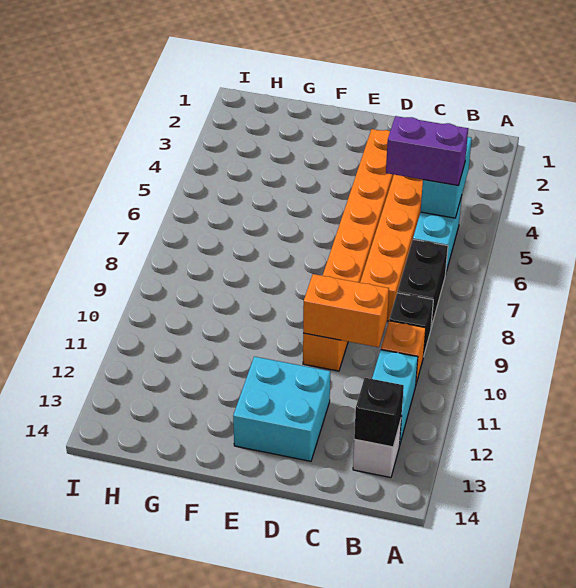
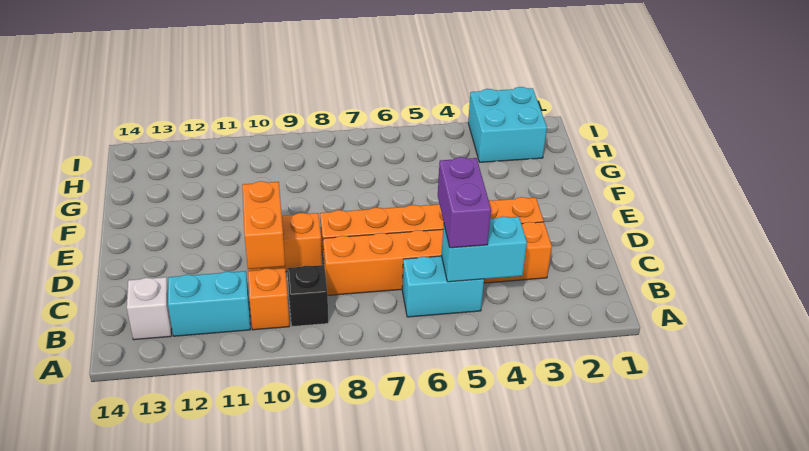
black brick B7:B8 level 1 -> none
black brick B13 level 2 -> none
cyan brick D12:E13 level 1 -> cyan brick H2:I3 level 1

